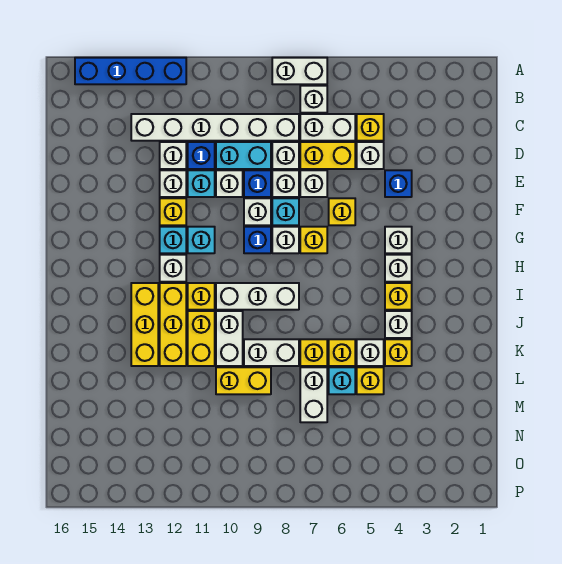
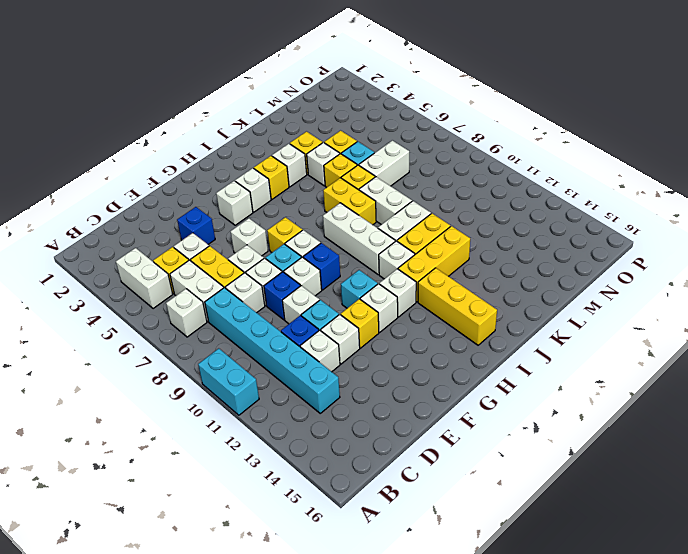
white brick A7:A8 level 1 -> white brick B4:B5 level 1
blue brick A12:A15 level 1 -> none
white brick C8:C13 level 1 -> cyan brick C8:C13 level 1
cyan brick D9:D10 level 1 -> cyan brick A10:A11 level 1
yellow brick F6 level 1 -> white brick F6 level 1
cyan brick G12 level 1 -> white brick G12 level 1
yellow brick I11 level 1 -> white brick I11 level 1
yellow brick I13:K13 level 1 -> yellow brick I13:I15 level 1
yellow brick L9:L10 level 1 -> yellow brick J7:J8 level 1

